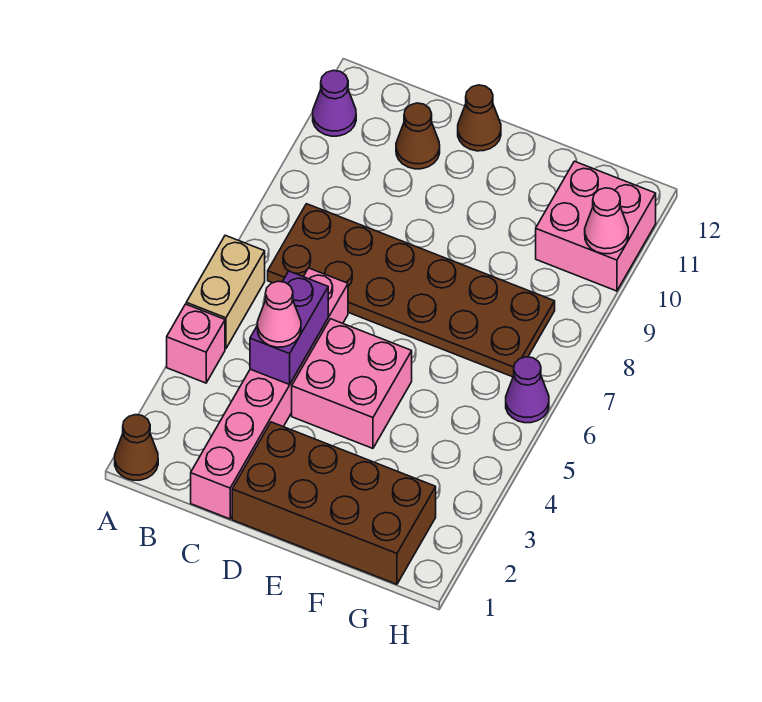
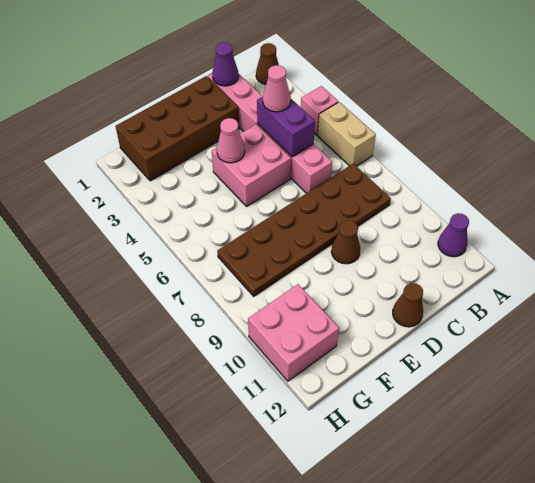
brown cone C11 level 1 -> brown cone D9 level 1
purple cone H6 level 1 -> purple cone C1 level 2
pink cone H10 level 2 -> pink cone E4 level 2

